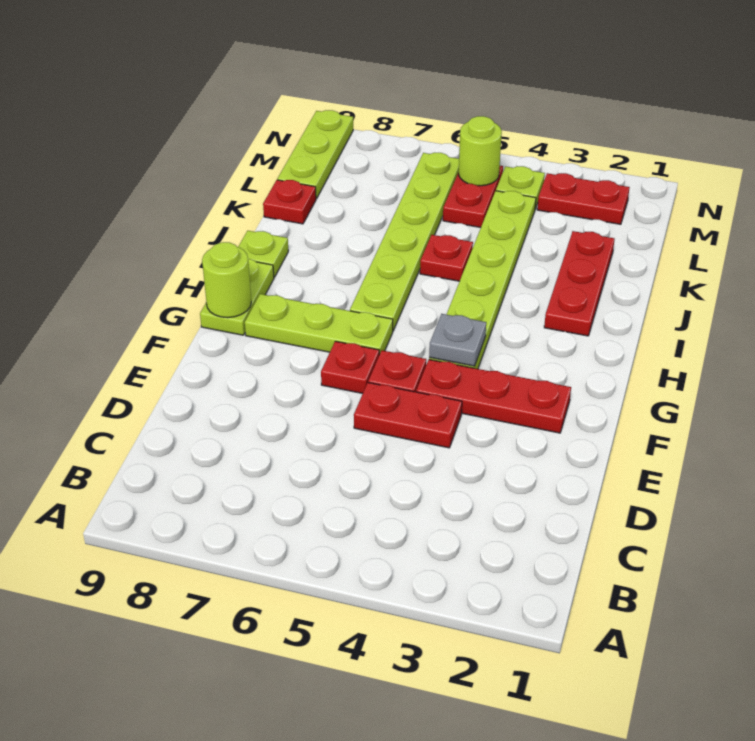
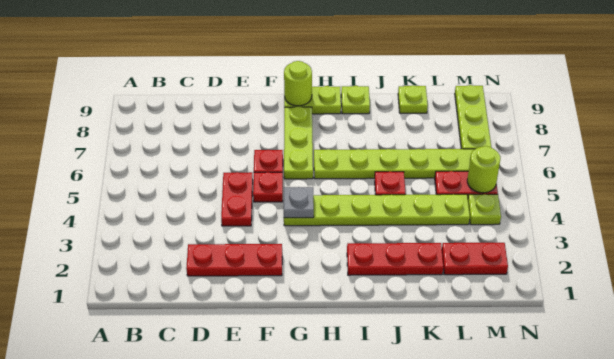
red plate F2:F4 level 1 -> red plate D2:F2 level 1
red plate K9 level 1 -> lime plate K9 level 1
lime plate L9:N9 level 1 -> lime plate M7:M9 level 1
red plate M2:M3 level 1 -> red plate L2:M2 level 1

